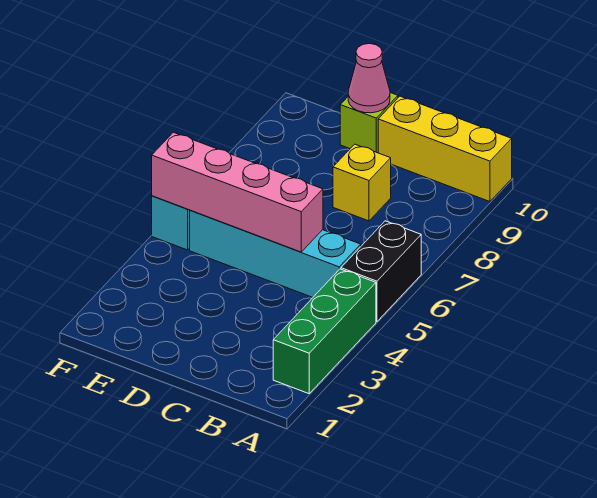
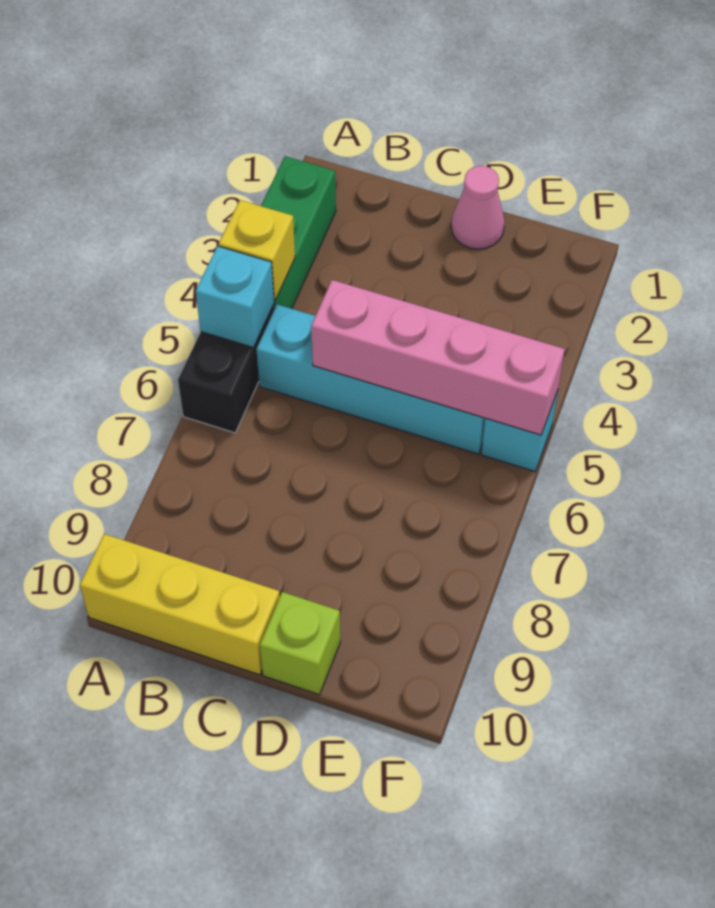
none -> cyan brick A5 level 2
yellow brick C8 level 1 -> yellow brick A4 level 2
pink cone D10 level 2 -> pink cone D1 level 1

